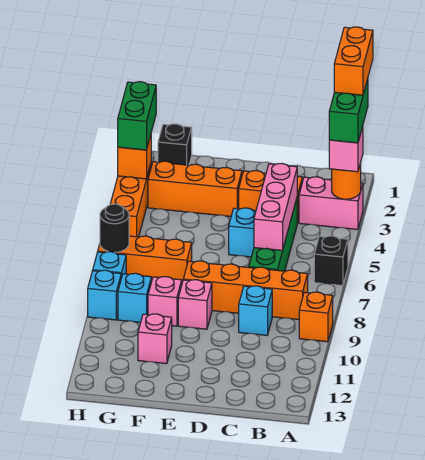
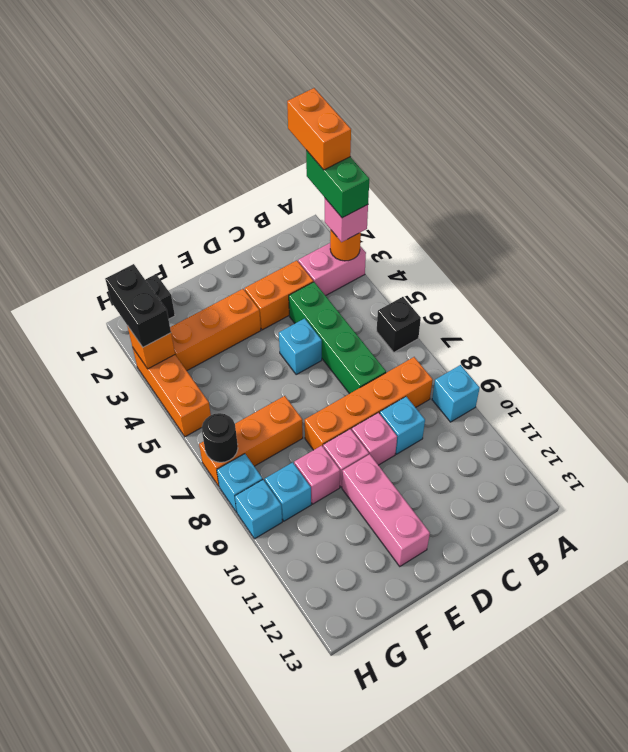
orange brick A9 level 1 -> cyan brick A9 level 1
pink brick C4:C6 level 2 -> pink brick E10:E12 level 1
pink brick F11 level 1 -> pink brick D9 level 1
green brick H2:H3 level 3 -> black brick H2:H3 level 3

